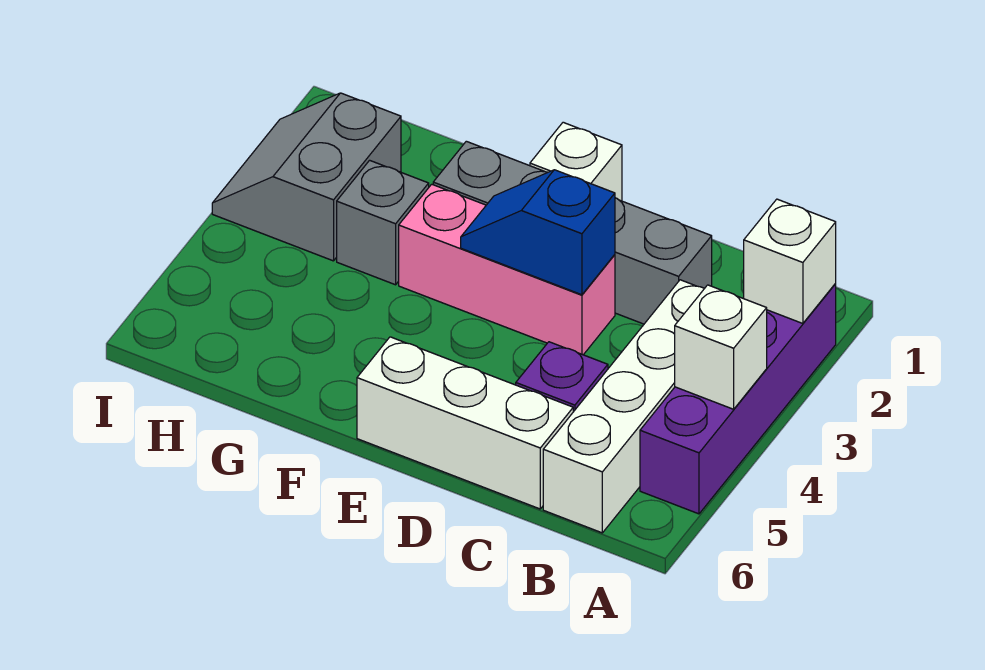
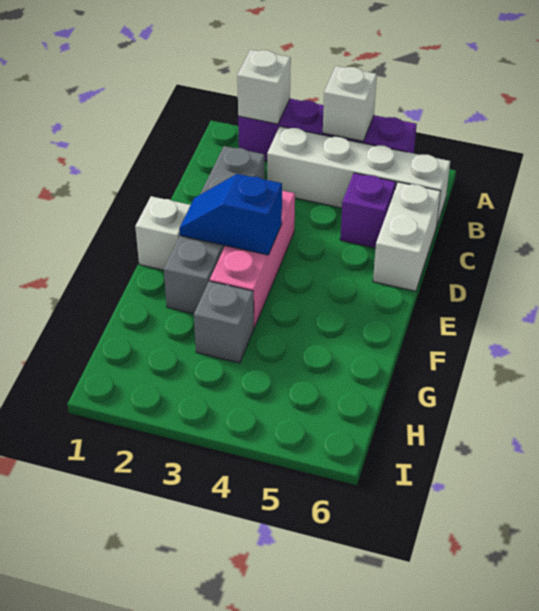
white brick C6:E6 level 1 -> white brick C6:D6 level 1
blue slope D3:E3 level 2 top D -> blue slope E2:E3 level 2 top 3
grey slope H2:I3 level 1 top H -> none

